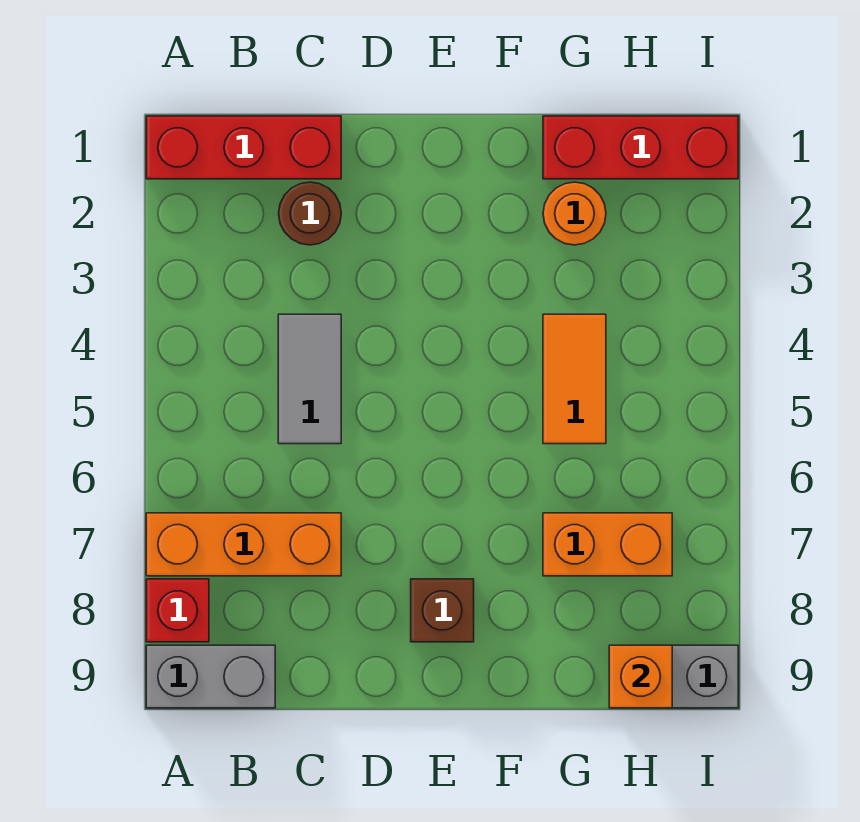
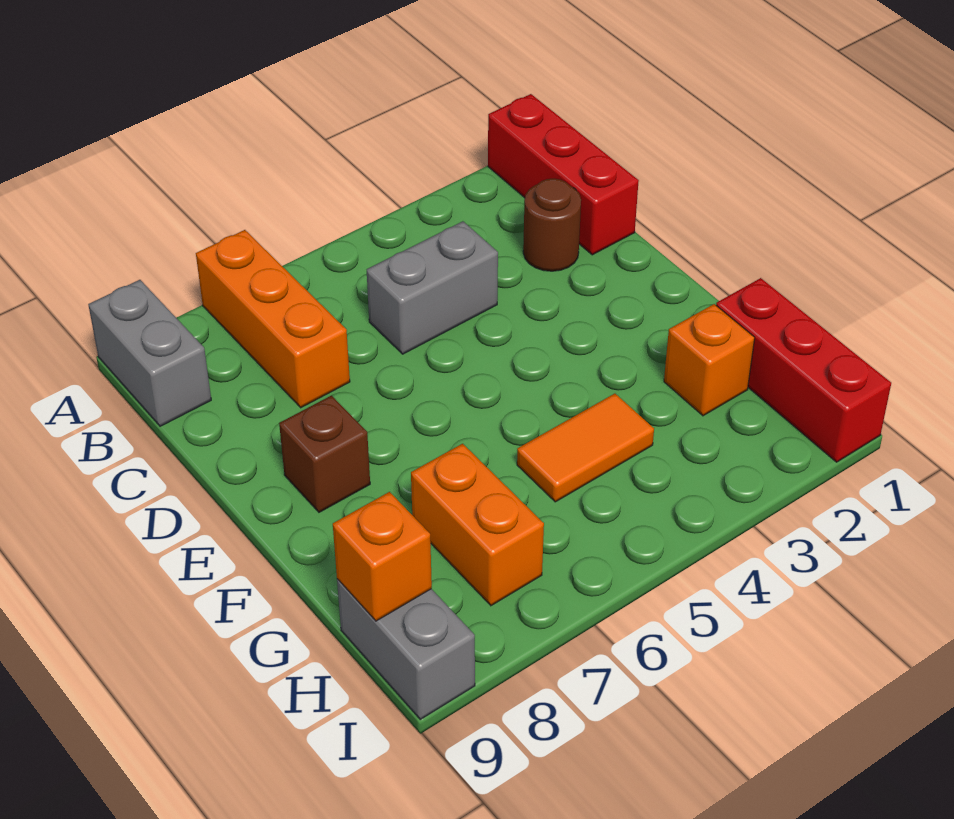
red brick A8 level 1 -> none
grey tile C4:C5 level 1 -> grey brick C4:C5 level 1
orange round brick G2 level 1 -> orange brick G2 level 1

